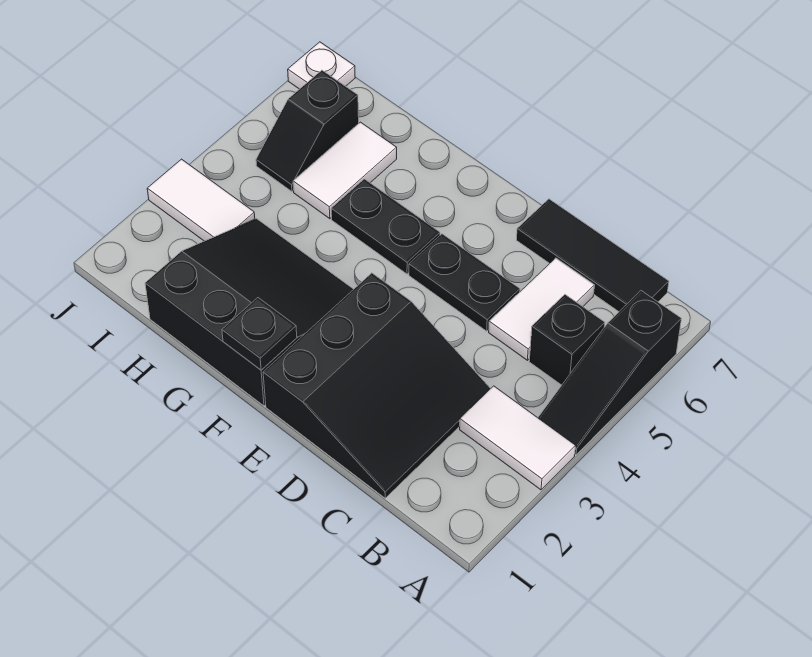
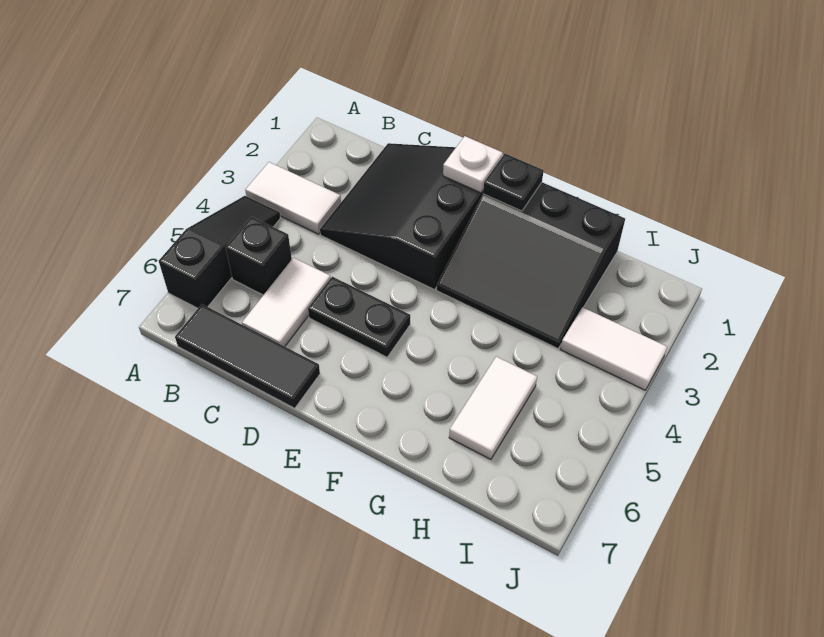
black plate F5:G5 level 1 -> none
black slope I5:I6 level 1 top 6 -> none
white plate J7 level 1 -> white plate E1 level 2

